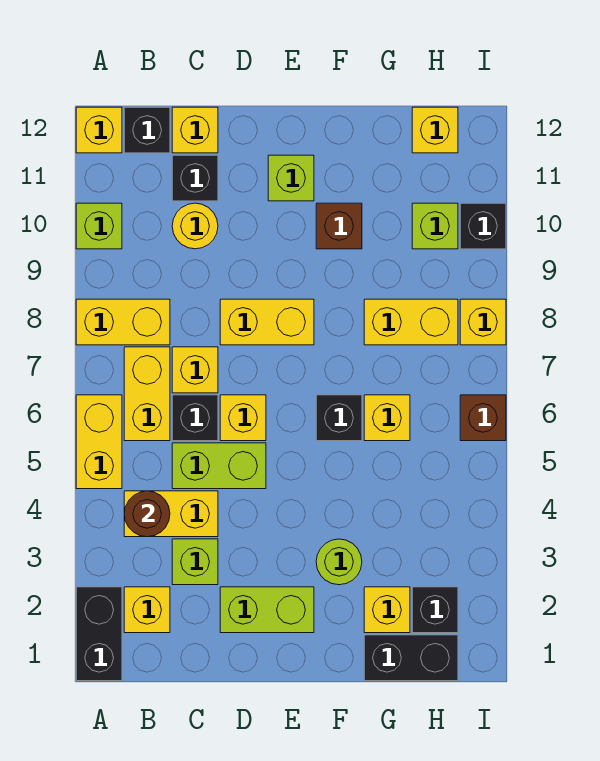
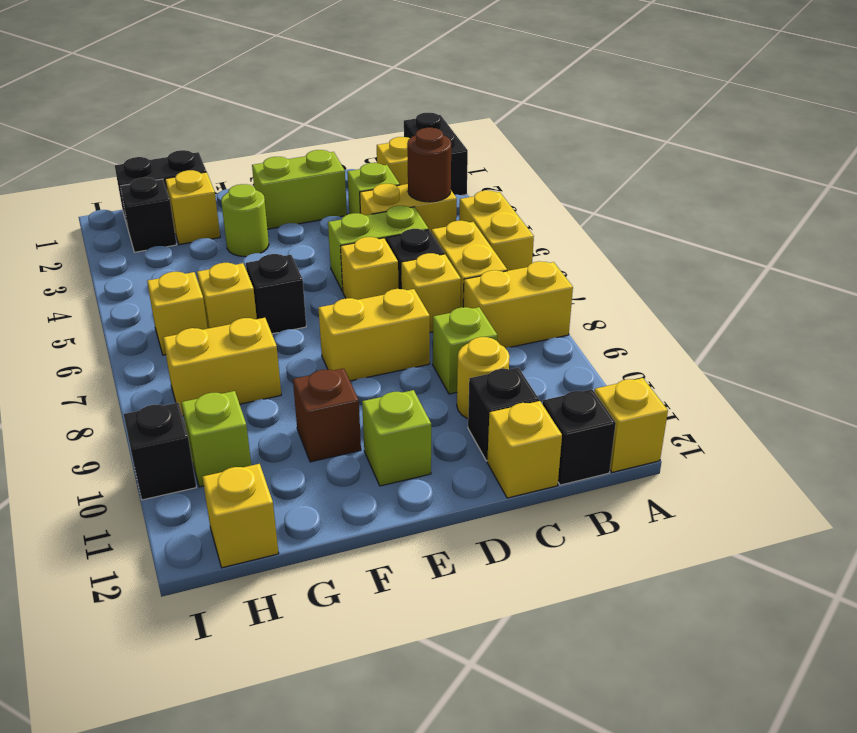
lime brick A10 level 1 -> lime brick C9 level 1
brown brick I6 level 1 -> none
yellow brick I8 level 1 -> yellow brick H6 level 1

